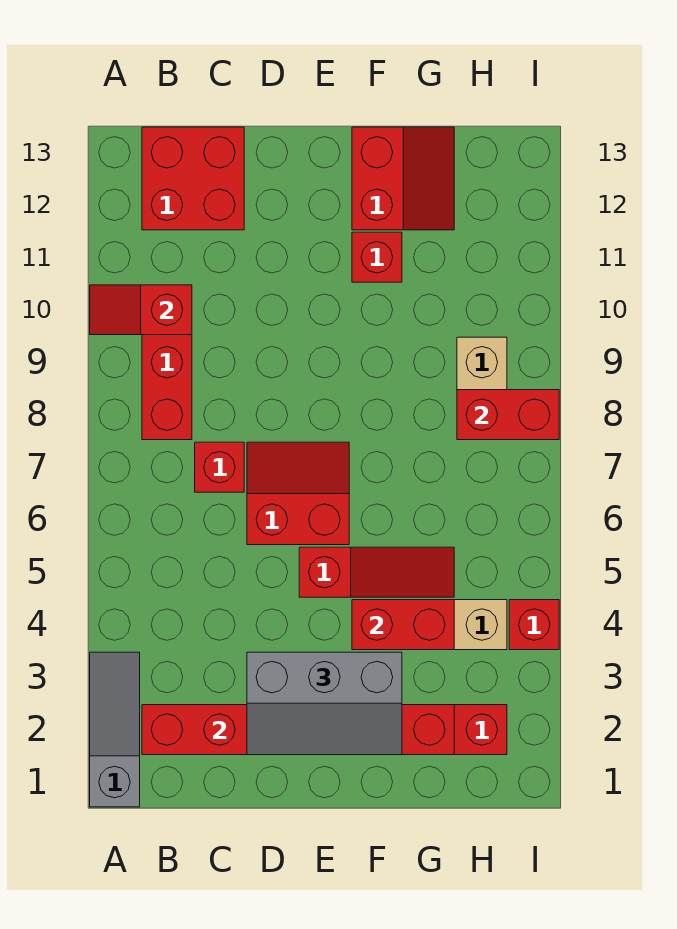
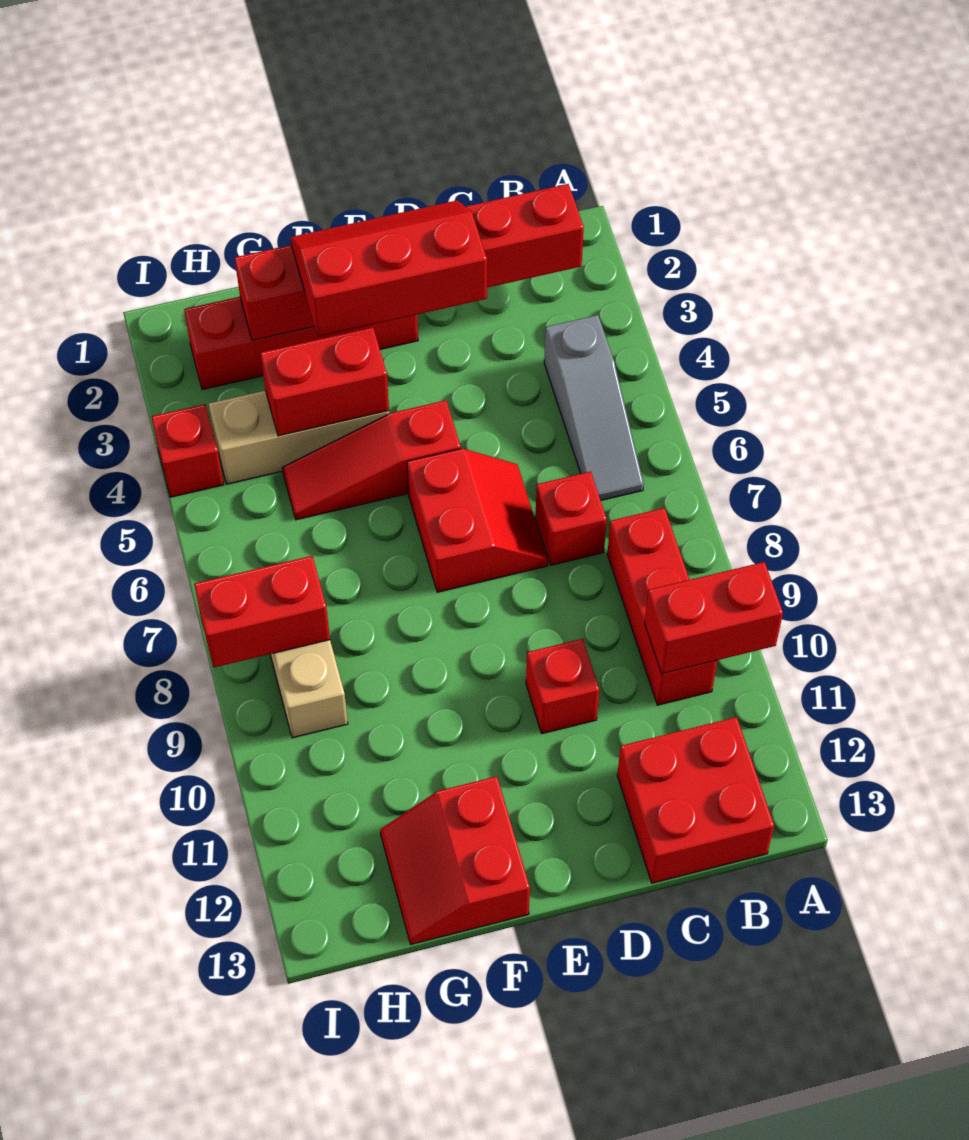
grey slope A1:A3 level 1 top 1 -> grey slope B4:B6 level 1 top 4
red slope A10:B10 level 2 top B -> red brick A10:B10 level 2
grey slope D2:F3 level 3 top 3 -> red slope D2:F3 level 3 top 3
red slope D6:E7 level 1 top 6 -> red slope D6:E7 level 1 top E
red brick F11 level 1 -> red brick D10 level 1

